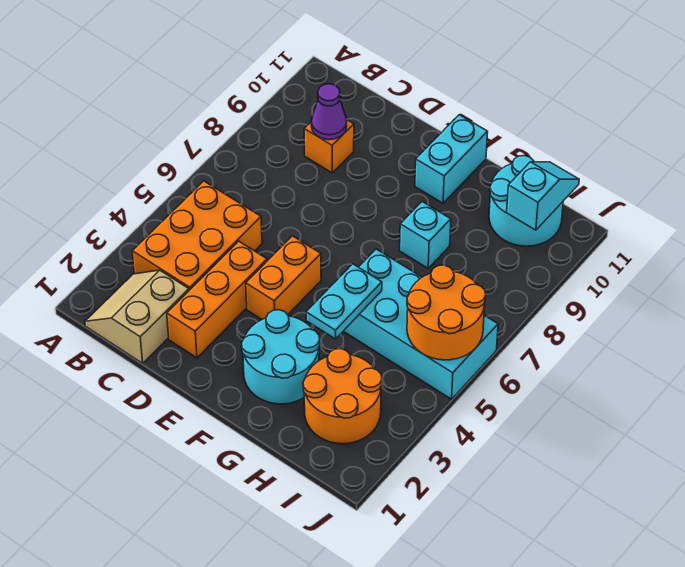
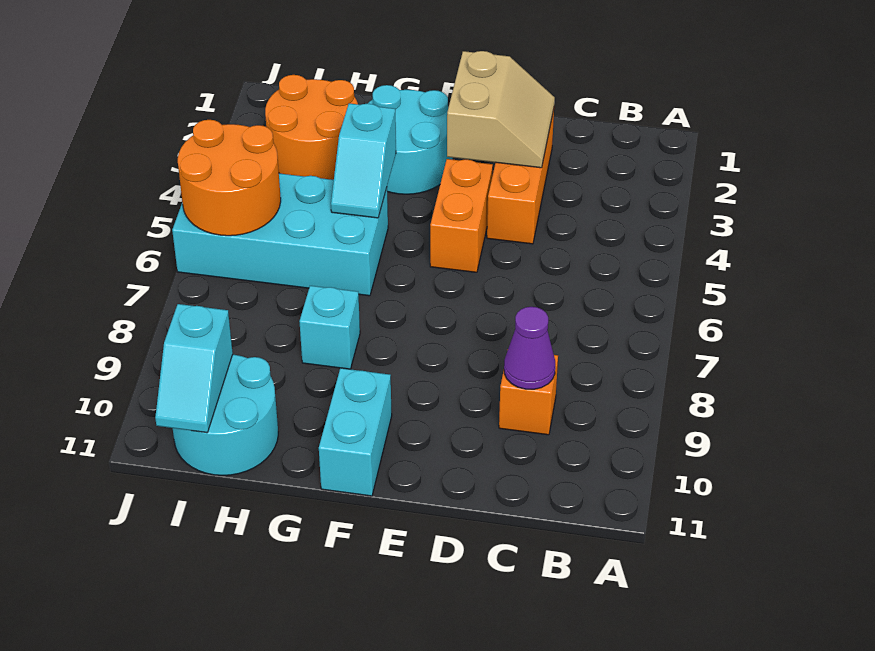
tan slope B1:C2 level 1 top C -> tan slope D2:E3 level 2 top E
orange brick B3:C5 level 1 -> none
cyan plate G4:G5 level 2 -> cyan slope G4:G5 level 2 top 4

